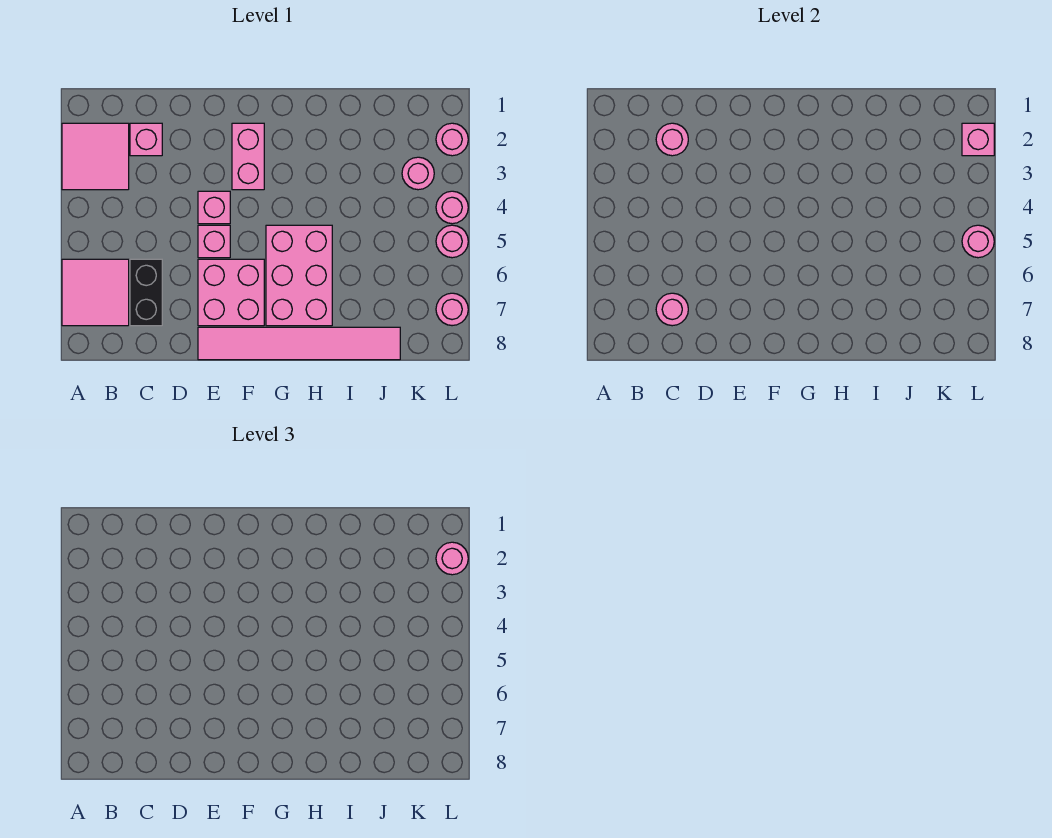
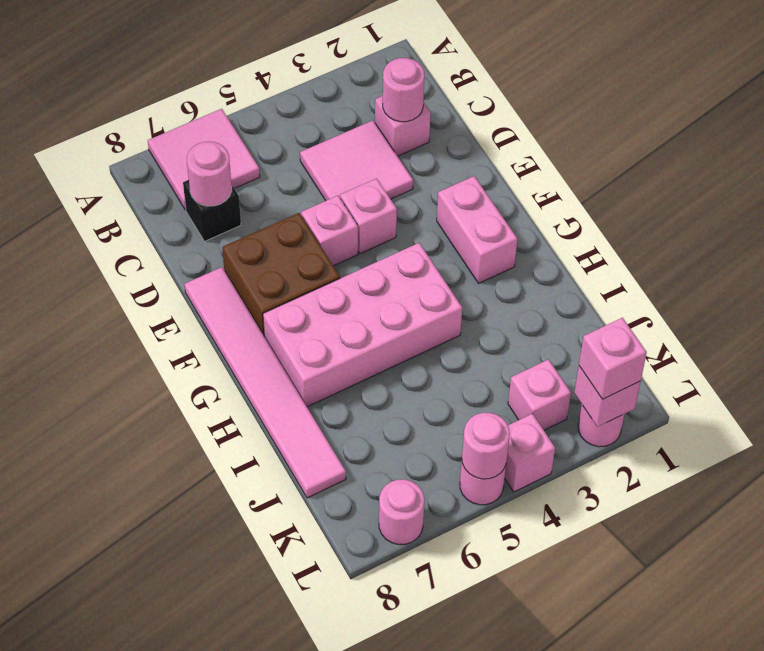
pink tile A2:B3 level 1 -> pink tile C3:D4 level 1
black brick C6:C7 level 1 -> black brick C7 level 1
pink brick E6:F7 level 1 -> brown brick E6:F7 level 1
pink brick F2:F3 level 1 -> pink brick F2:G2 level 1
pink brick G5:H7 level 1 -> pink brick G4:H7 level 1
pink round brick K3 level 1 -> pink brick K3 level 1
pink round brick L2 level 3 -> pink brick L2 level 3
pink round brick L4 level 1 -> pink brick L4 level 1

